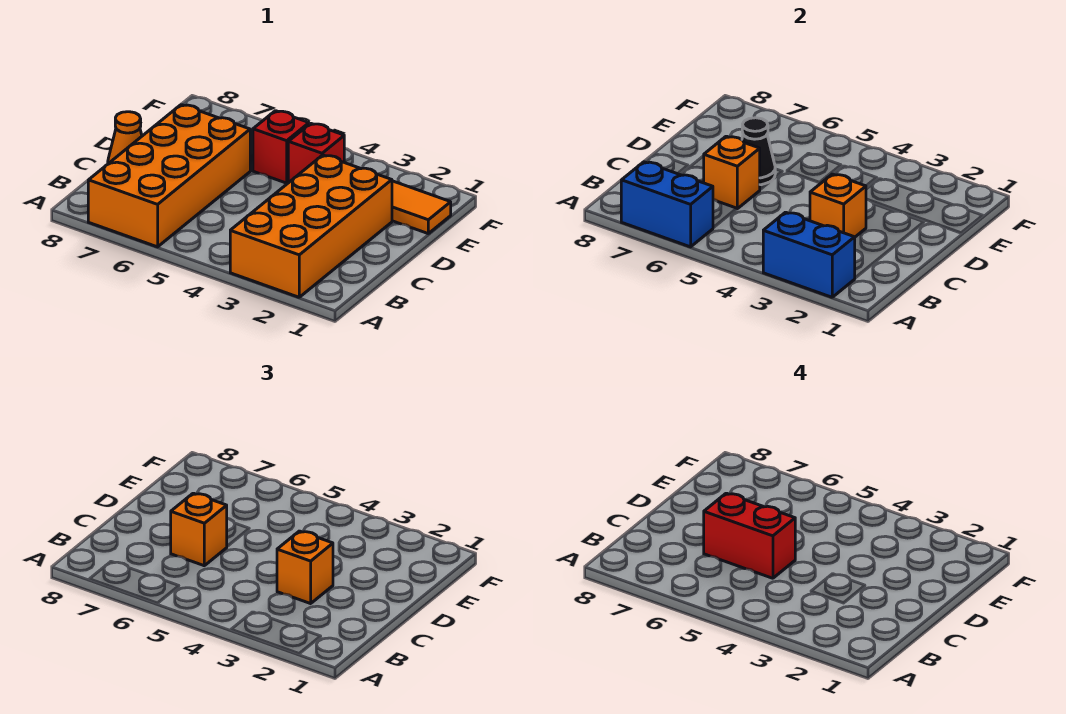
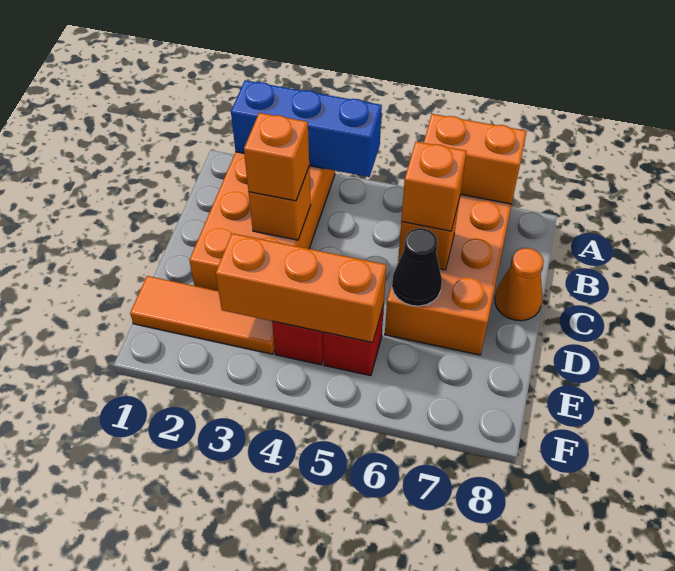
blue brick A2:A3 level 2 -> blue brick A2:A4 level 2
blue brick A6:A7 level 2 -> orange brick A6:A7 level 2
red brick C5:C6 level 4 -> none
none -> orange brick E3:E5 level 2

